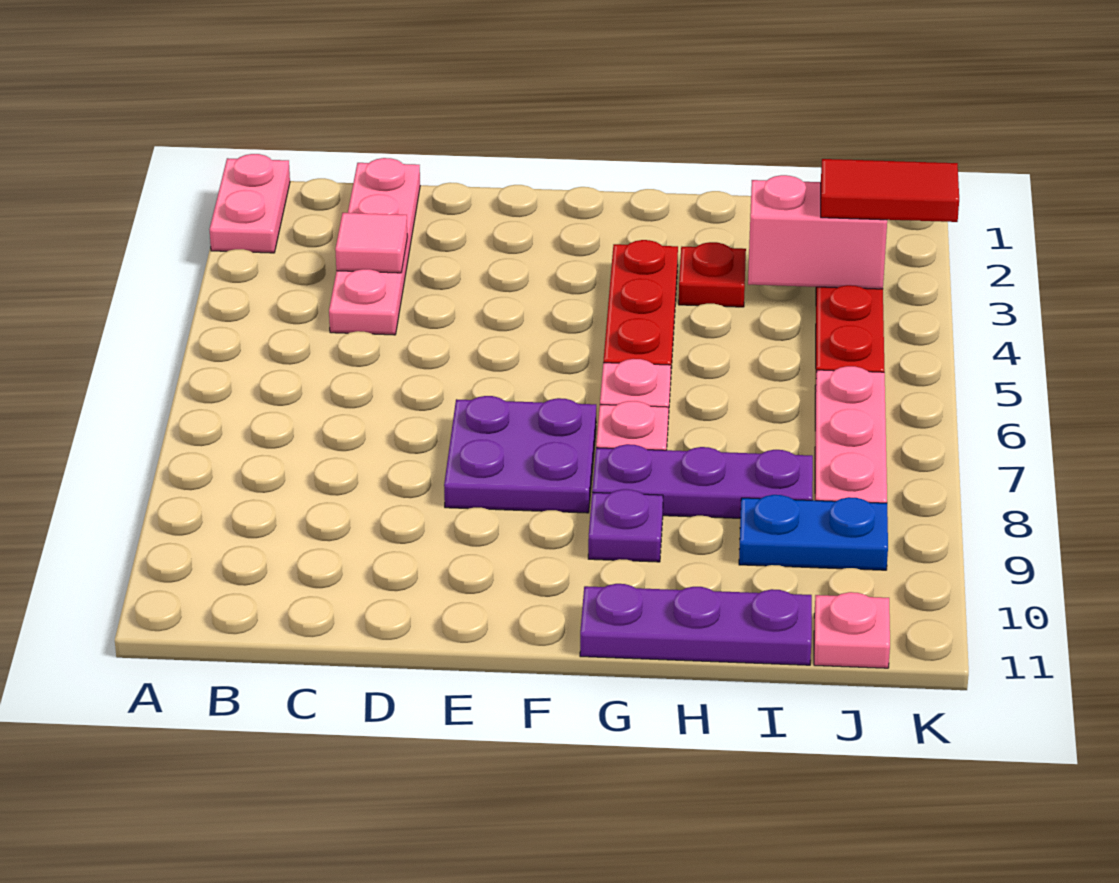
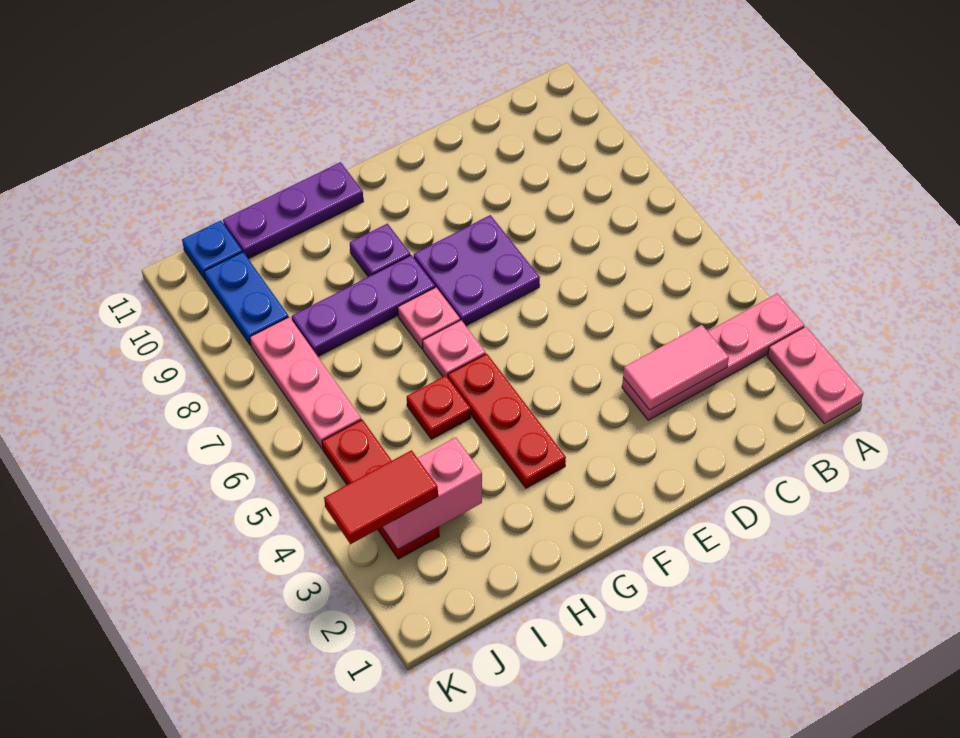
pink plate C1:C4 level 1 -> pink plate A3:D3 level 1
pink tile C3 level 2 -> pink tile C3:D3 level 2
red plate H3 level 1 -> red plate H5 level 1
blue plate I9:J9 level 1 -> blue plate J9:J10 level 1
pink plate J11 level 1 -> blue plate J11 level 1

